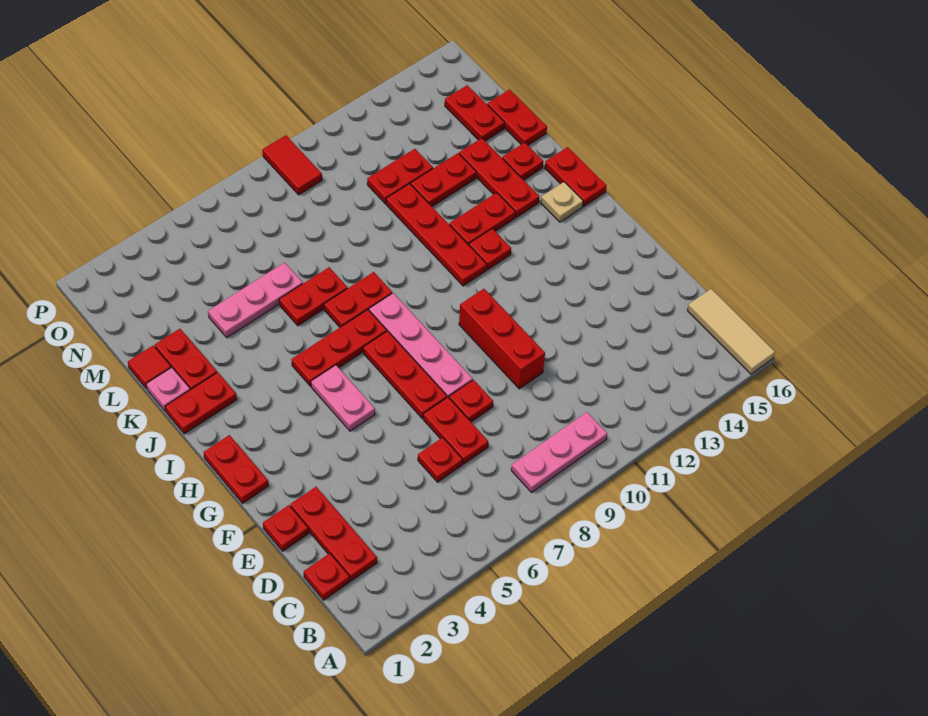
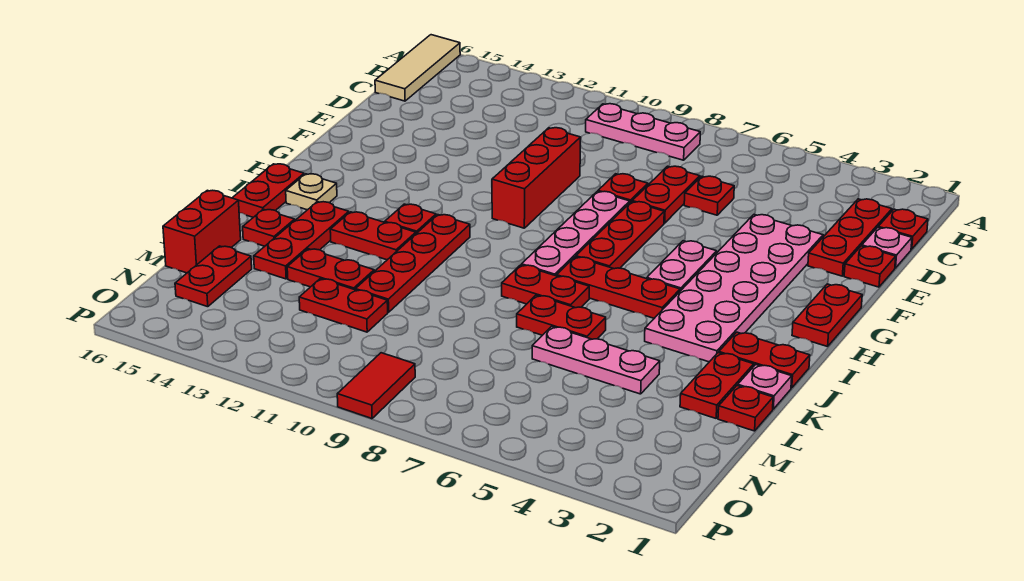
none -> pink plate D1 level 1
none -> pink plate E3:J4 level 1
red tile L1 level 1 -> red plate L1 level 1
red plate L16:M16 level 1 -> red brick L16:M16 level 1

